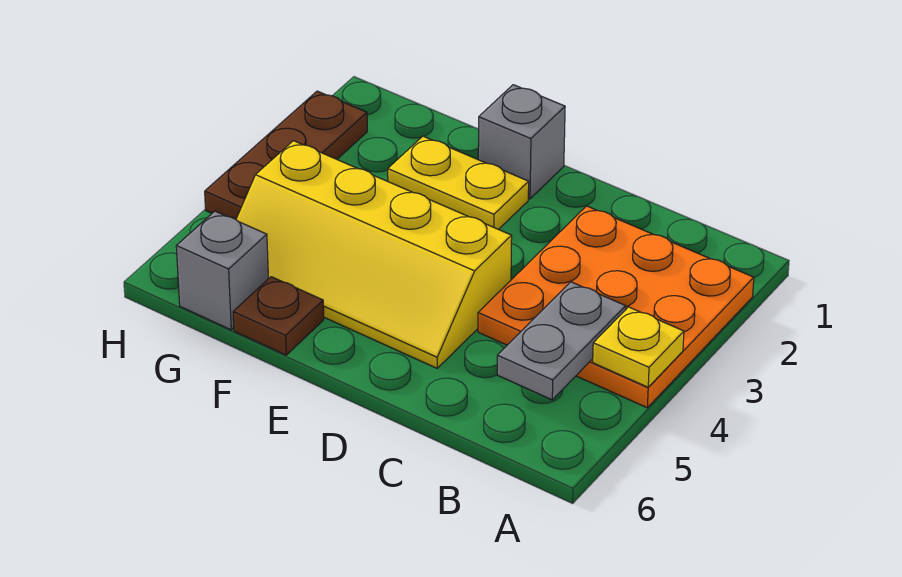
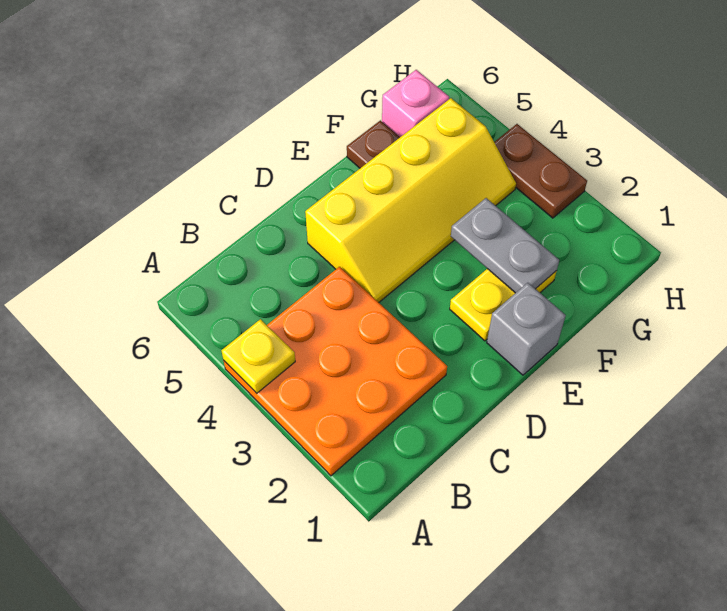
grey plate B4:B5 level 2 -> grey plate F2:F3 level 2
yellow slope D4:G5 level 1 top 4 -> yellow slope D4:G5 level 1 top 5
grey brick G6 level 1 -> pink brick G6 level 1
brown plate H2:H4 level 1 -> brown plate H3:H4 level 1

